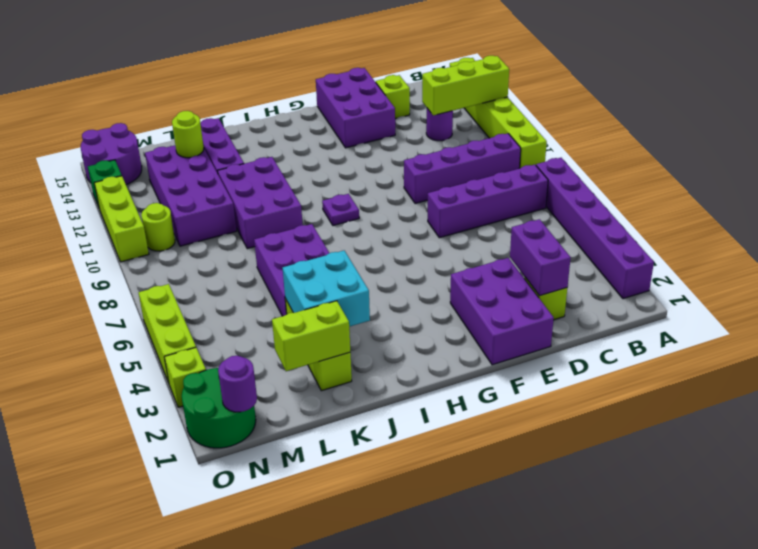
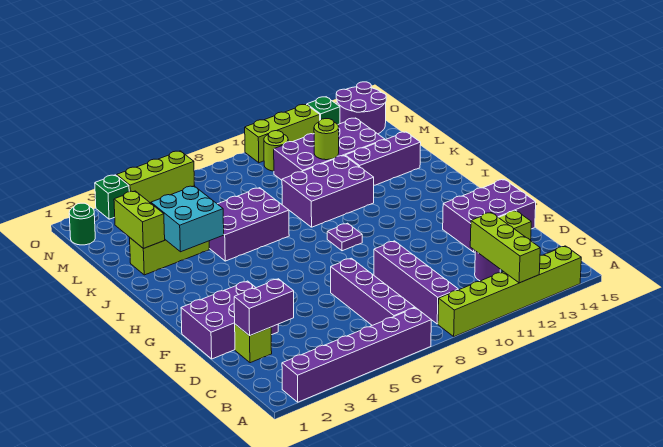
lime round brick L13 level 2 -> lime round brick L11 level 2
green round brick N1:O2 level 1 -> green round brick N1 level 1
purple round brick N1 level 2 -> none
lime brick O3 level 1 -> green brick O3 level 1

